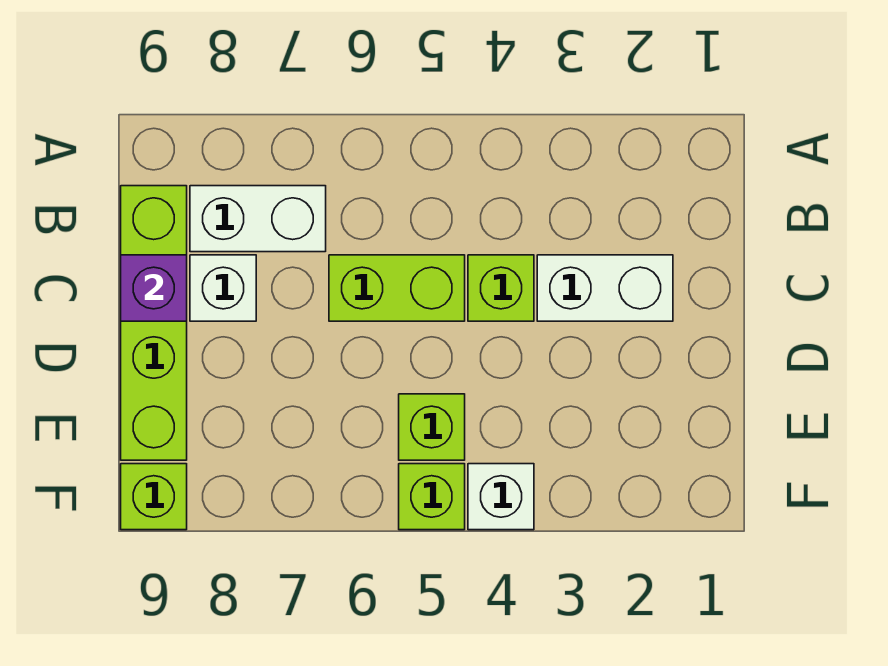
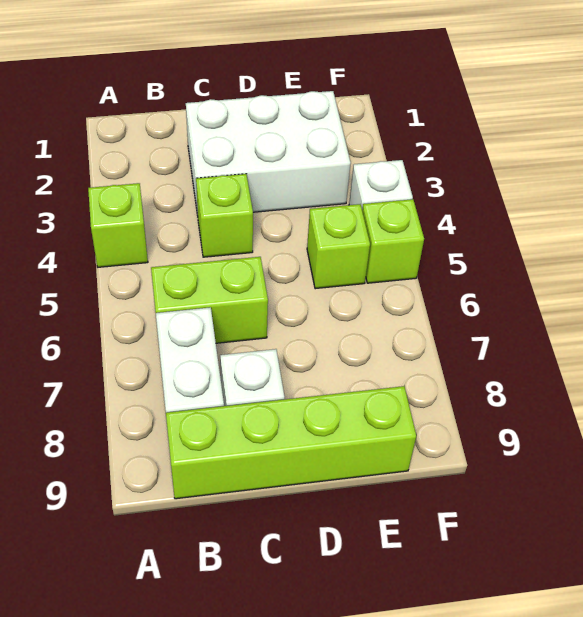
white brick C2:C3 level 1 -> white brick C2:E3 level 1
lime brick C5:C6 level 1 -> lime brick B6:C6 level 1
purple brick C9 level 2 -> none
lime brick F9 level 1 -> lime brick A4 level 1

